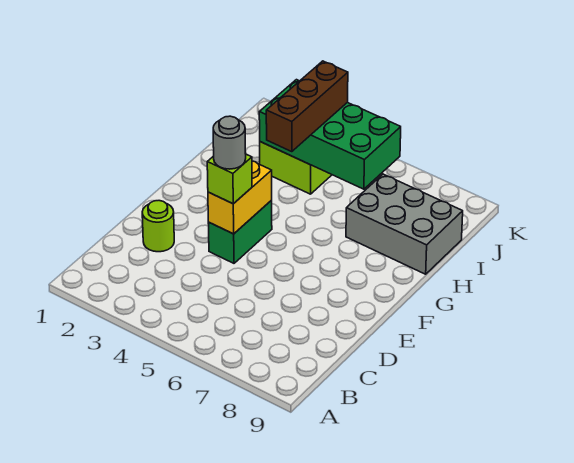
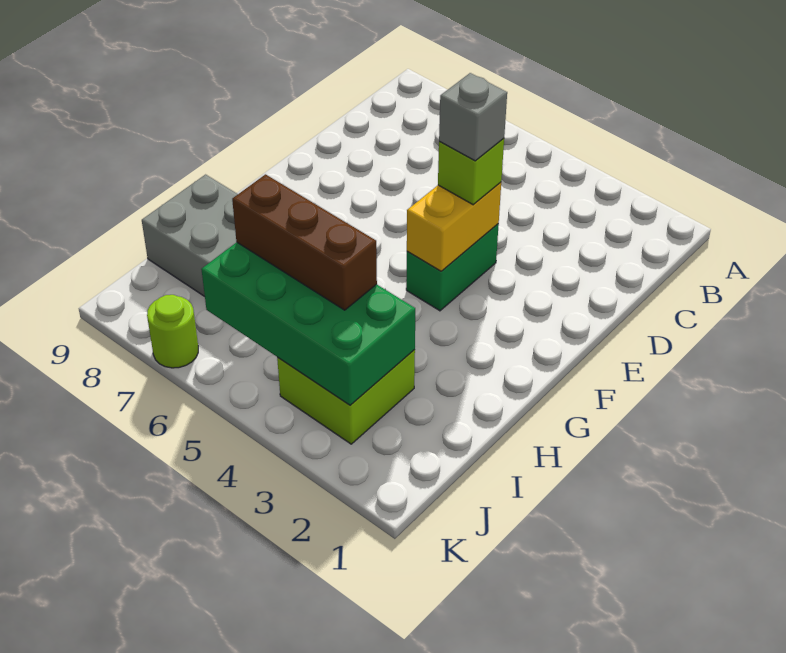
lime round brick D2 level 1 -> lime round brick K7 level 1
grey round brick E4 level 4 -> grey brick E4 level 4
brown brick H4:J4 level 3 -> brown brick I4:I6 level 3

